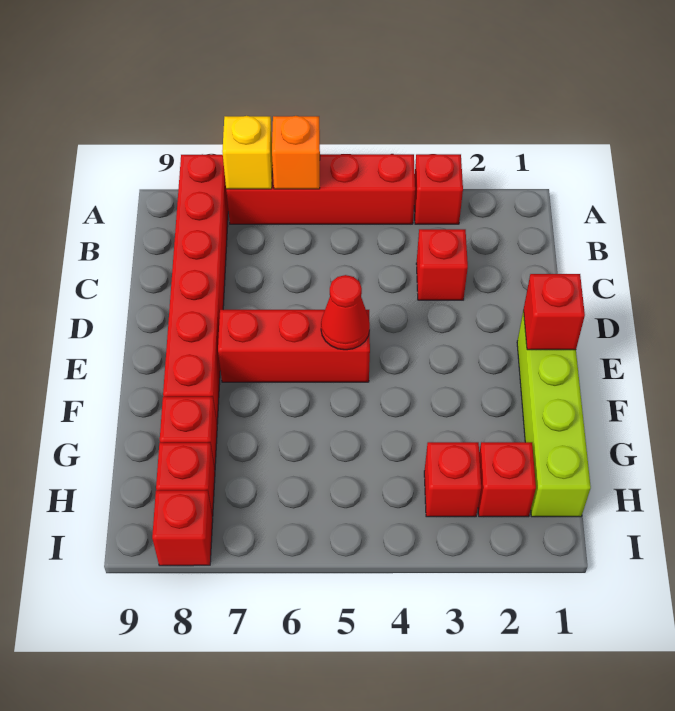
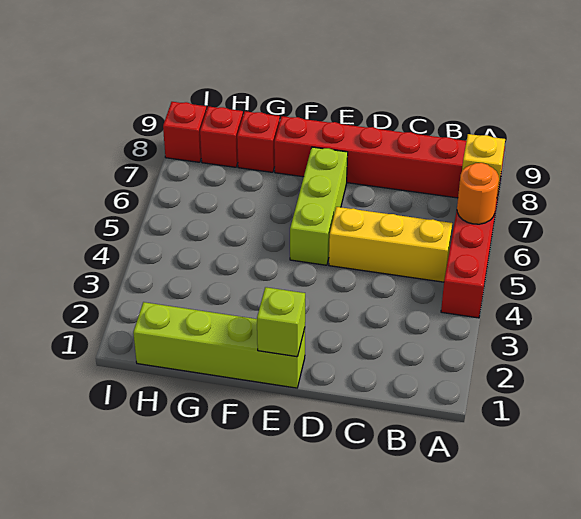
red brick A3 level 1 -> none
orange brick A6 level 2 -> orange round brick A6 level 2
none -> yellow brick B5:D5 level 1
red brick C3 level 1 -> none
red brick E1 level 2 -> lime brick E1 level 2
red brick E5:E7 level 1 -> lime brick E5:E7 level 1
red cone E5 level 2 -> none
red brick H2 level 1 -> none
red brick H3 level 1 -> none

